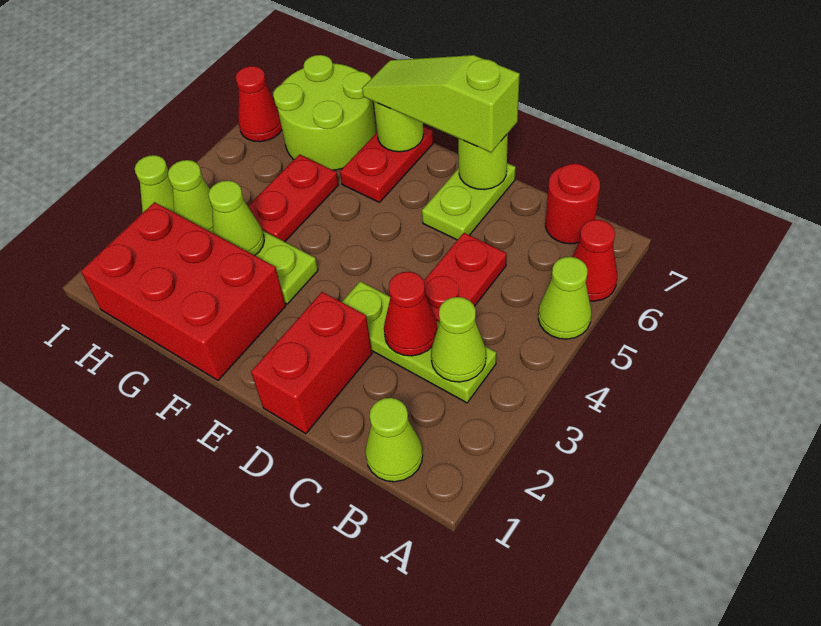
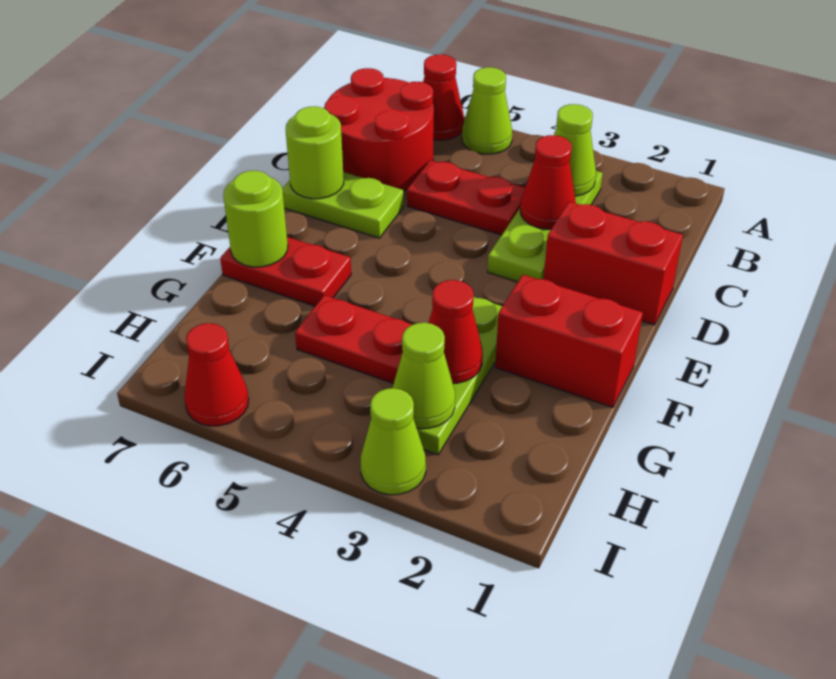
lime cone B1 level 1 -> none
red round brick B7 level 1 -> red round brick B6:C7 level 1
lime slope D7:F7 level 3 top D -> none
red brick F1:H2 level 1 -> red brick F1:F2 level 1
lime cone G3 level 2 -> red cone G3 level 2
lime round brick G6:H7 level 1 -> none

